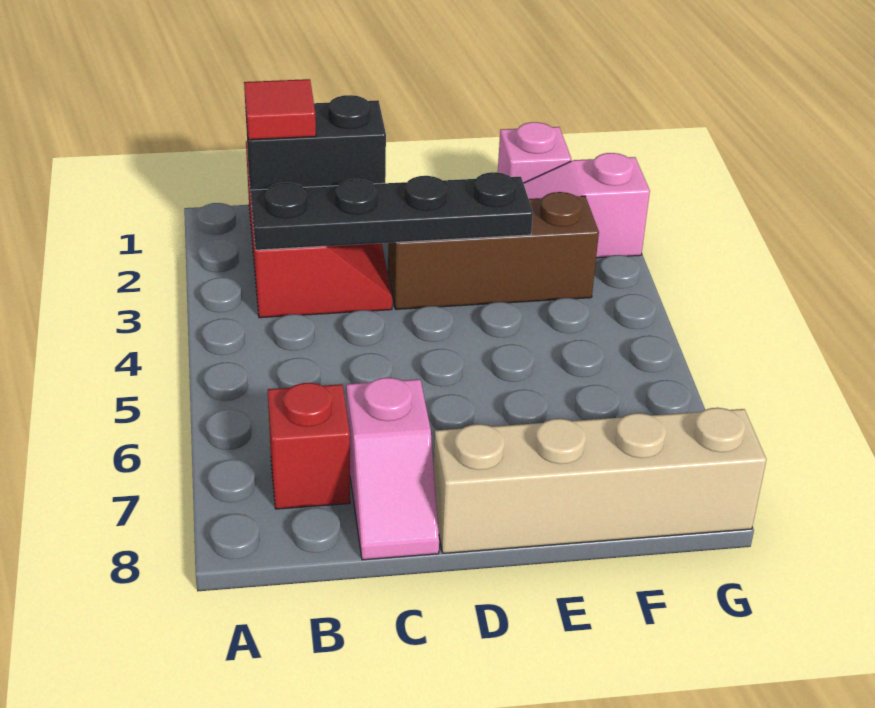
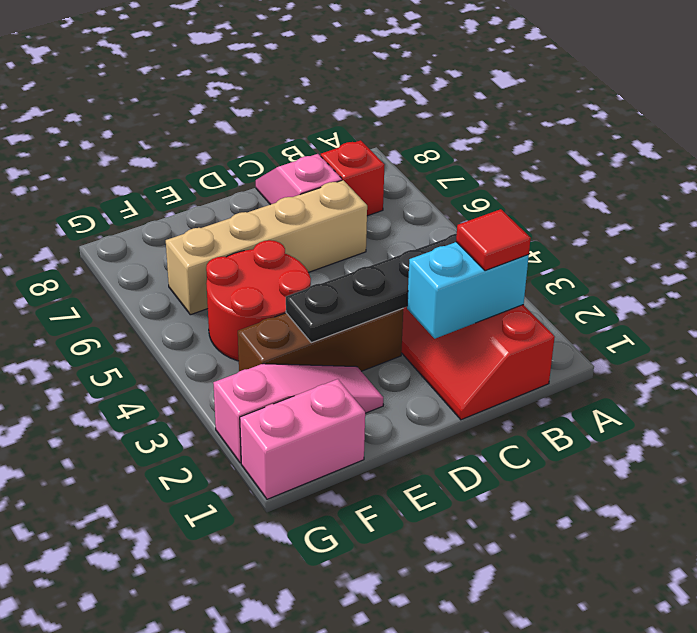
black brick B2:C2 level 2 -> cyan brick B2:C2 level 2
tan brick D8:G8 level 1 -> tan brick C6:F6 level 1
none -> red round brick E4:F5 level 1
pink brick F1 level 1 -> pink brick F1:G1 level 1

